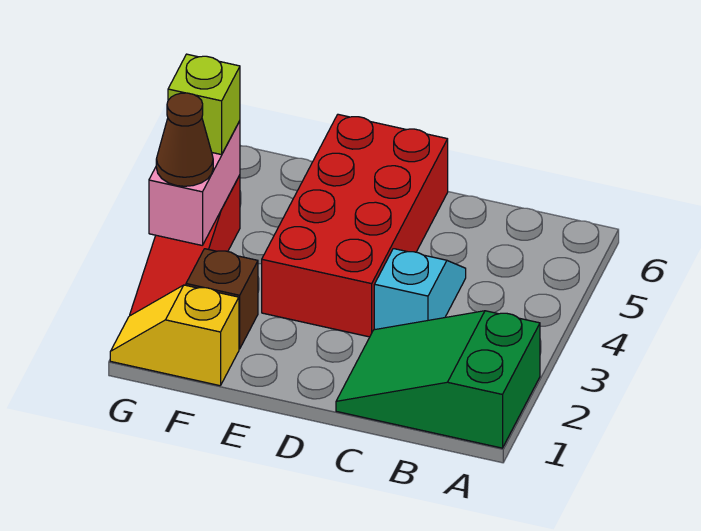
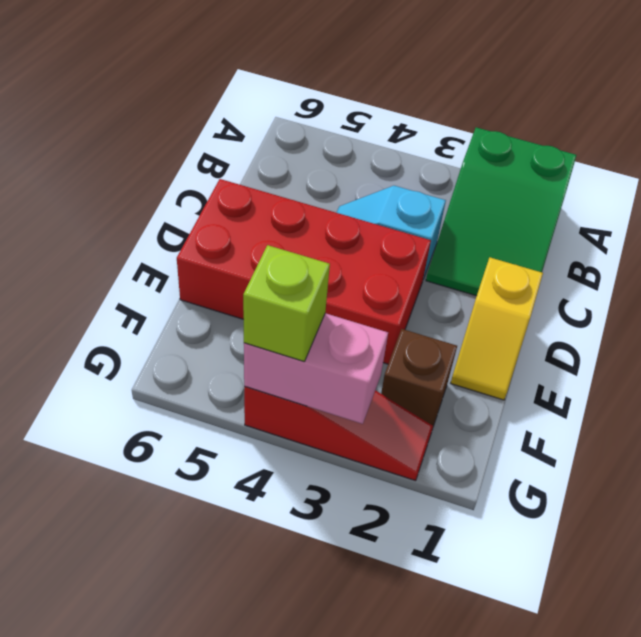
yellow slope F1:G1 level 1 top F -> yellow slope D1:E1 level 1 top D
brown cone G3 level 3 -> none

